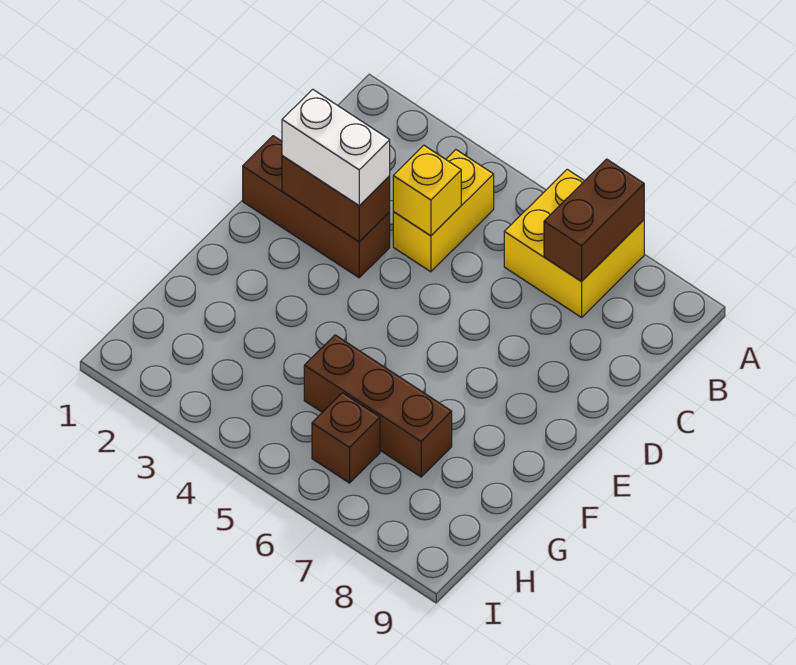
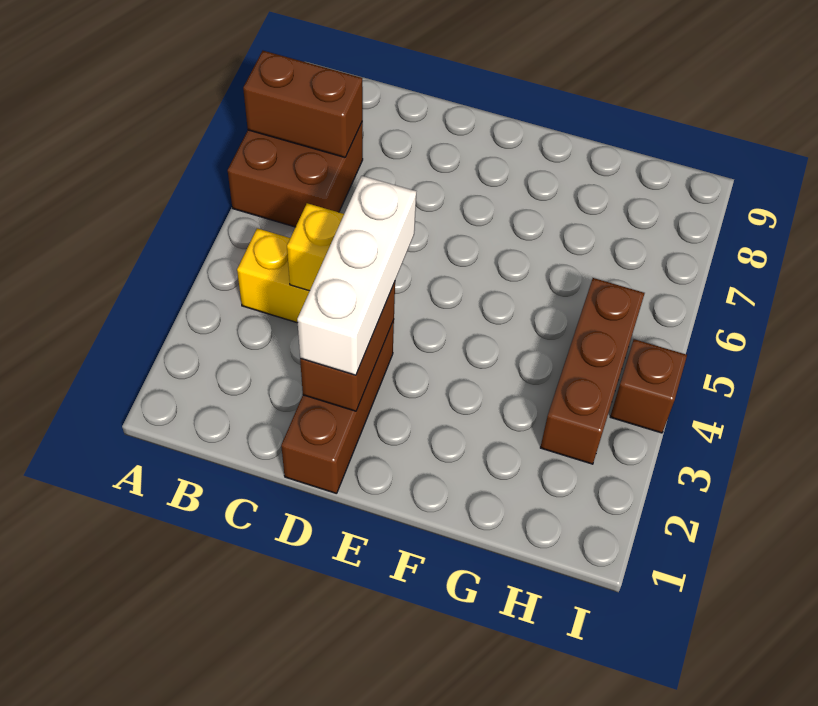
yellow brick A6:B7 level 1 -> brown brick A6:B7 level 1
white brick D2:D3 level 3 -> white brick D2:D4 level 3
brown brick G5:G7 level 1 -> brown brick H3:H5 level 1
brown brick H6 level 1 -> brown brick I4 level 1

